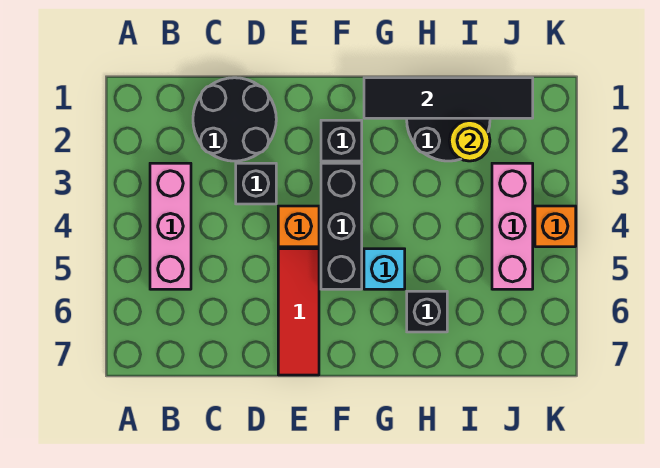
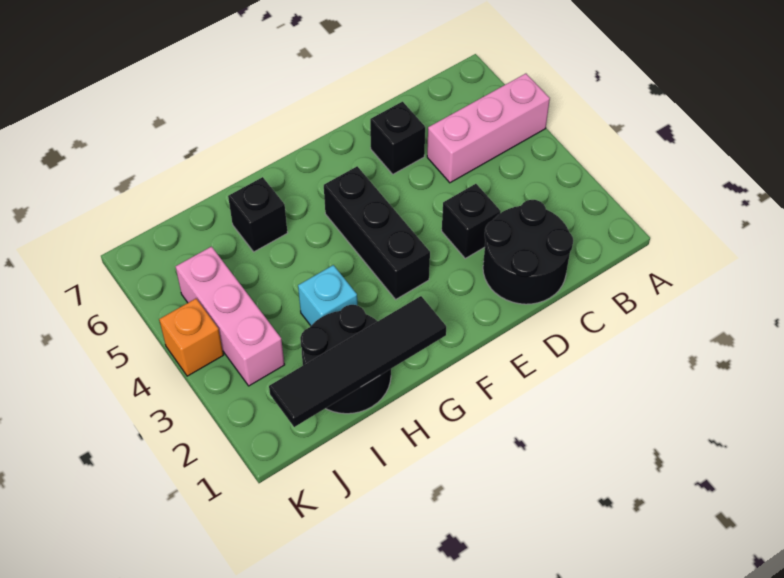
pink brick B3:B5 level 1 -> pink brick A5:C5 level 1
orange brick E4 level 1 -> none
red tile E5:E7 level 1 -> none
black brick F2 level 1 -> black brick D6 level 1
cyan brick G5 level 1 -> cyan brick H3 level 1
yellow round brick I2 level 2 -> none

